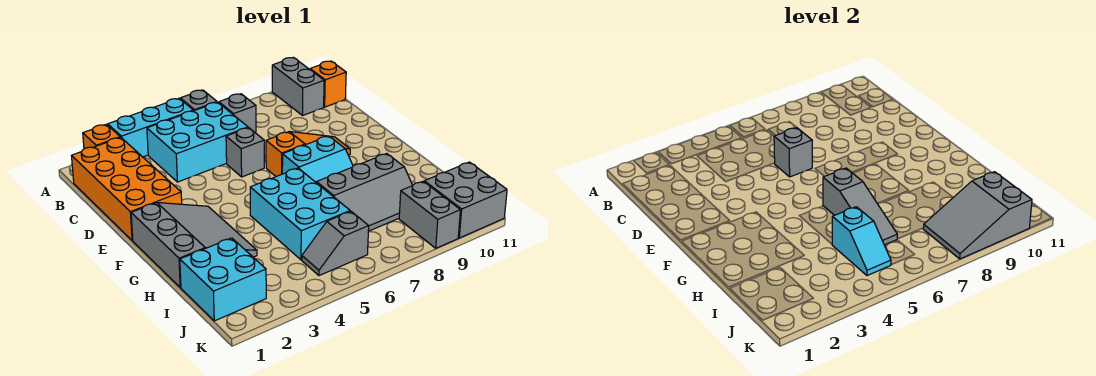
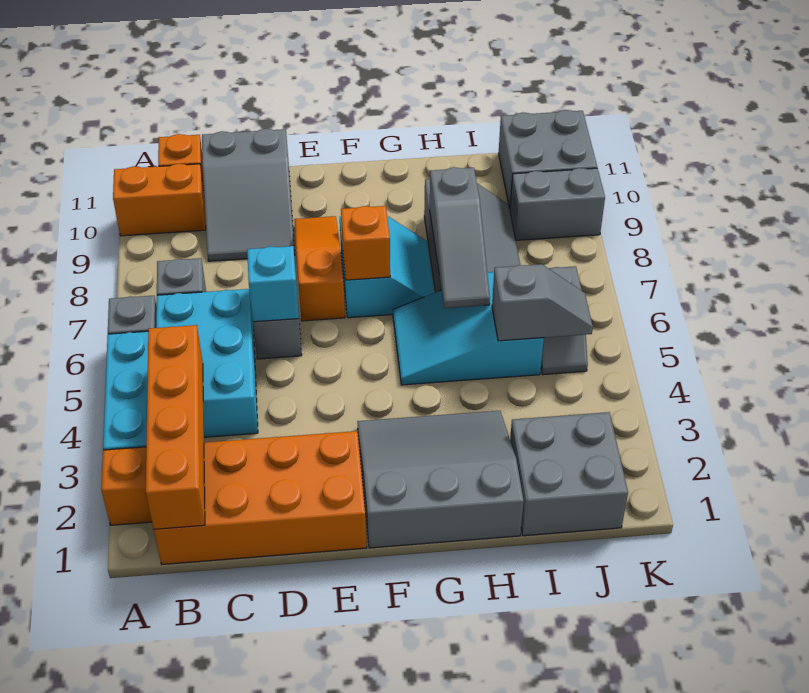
grey brick A10:B10 level 1 -> orange brick A10:B10 level 1
none -> orange brick B1:B4 level 2
grey brick D6 level 2 -> cyan brick D6 level 2
none -> orange brick F7 level 2
cyan brick G5:I6 level 1 -> cyan slope G5:I6 level 1 top I
grey slope G6:I6 level 2 top G -> grey slope H6:H8 level 2 top 8
cyan brick I1:J2 level 1 -> grey brick I1:J2 level 1
cyan slope I5:J5 level 2 top I -> grey slope I5:J5 level 2 top I
grey slope J8:K10 level 2 top 10 -> grey slope C9:D11 level 1 top 11

